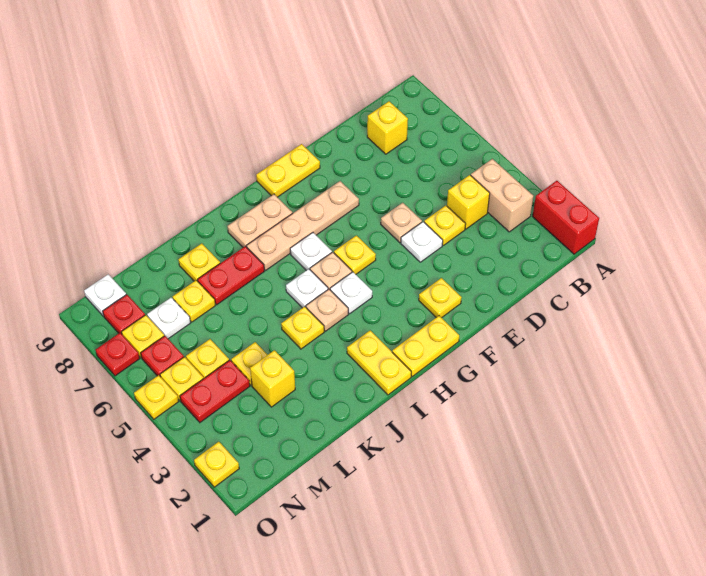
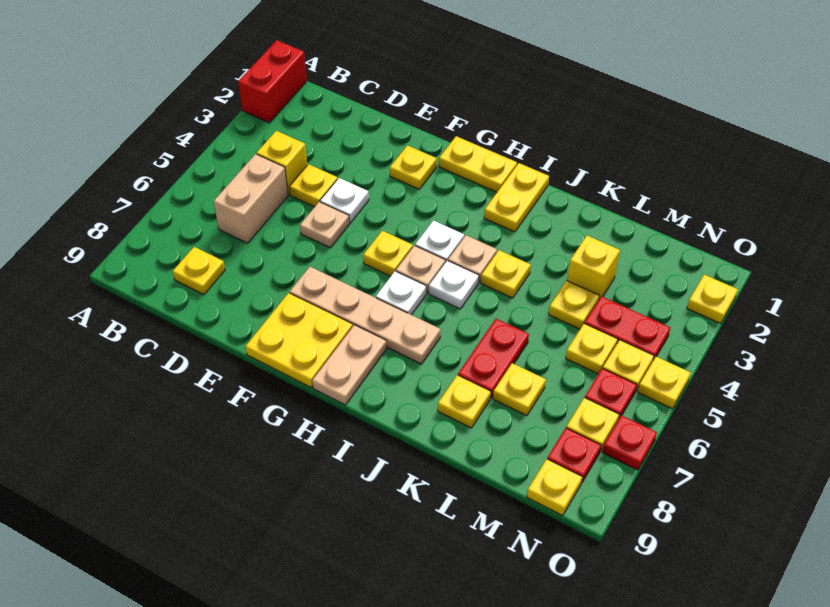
tan brick B3:B4 level 1 -> tan brick C5:C6 level 1
yellow brick C8 level 1 -> yellow plate C8 level 1
yellow plate F9:G9 level 1 -> yellow plate F8:G9 level 1
tan plate H8:I8 level 1 -> tan plate H8:H9 level 1
red plate J7:K7 level 1 -> red plate K6:K7 level 1
white plate M7 level 1 -> none
white plate N9 level 1 -> yellow plate N9 level 1

